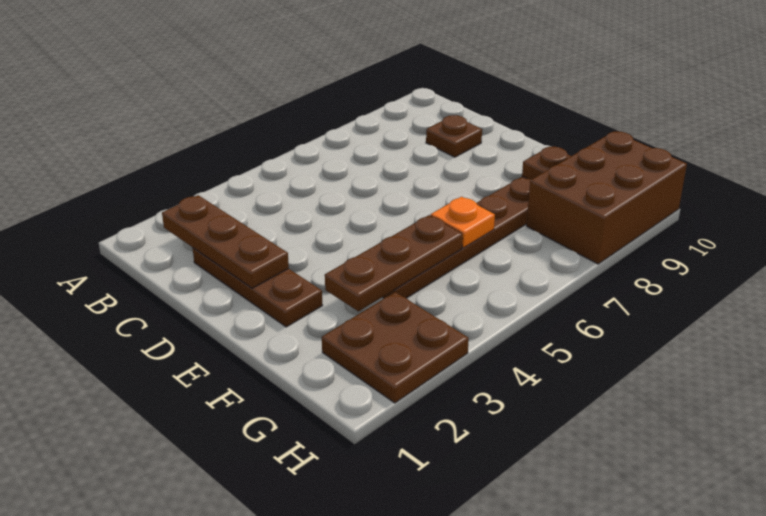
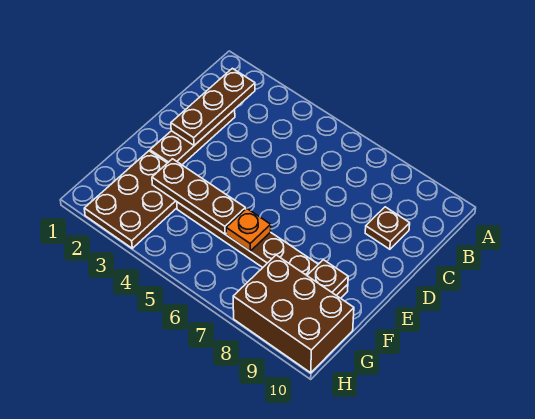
brown plate G2:H3 level 1 -> brown plate F2:H3 level 1

